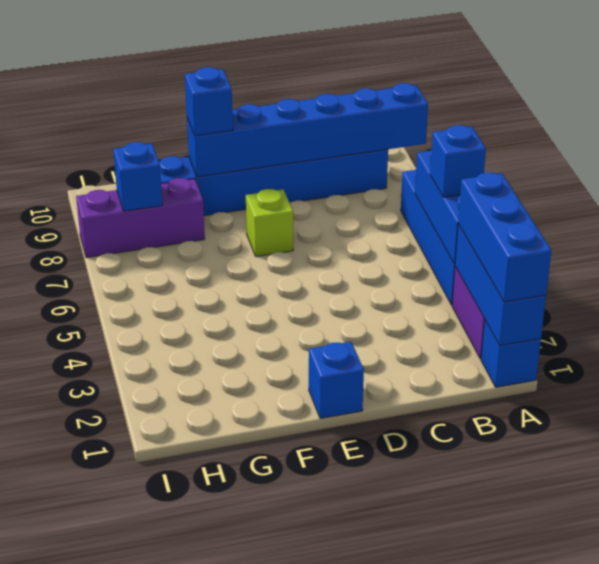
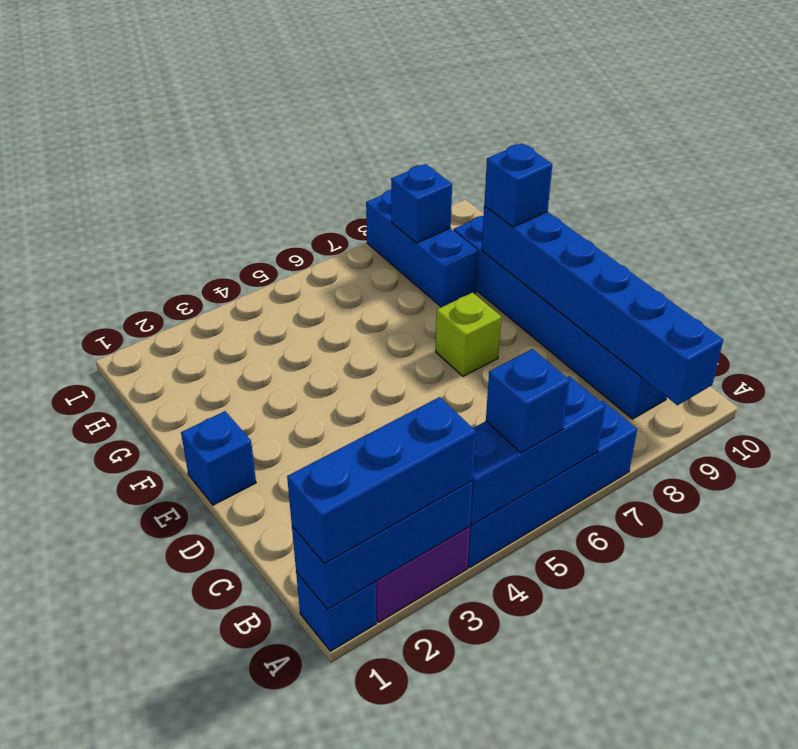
purple brick G8:I8 level 1 -> blue brick G8:I8 level 1

